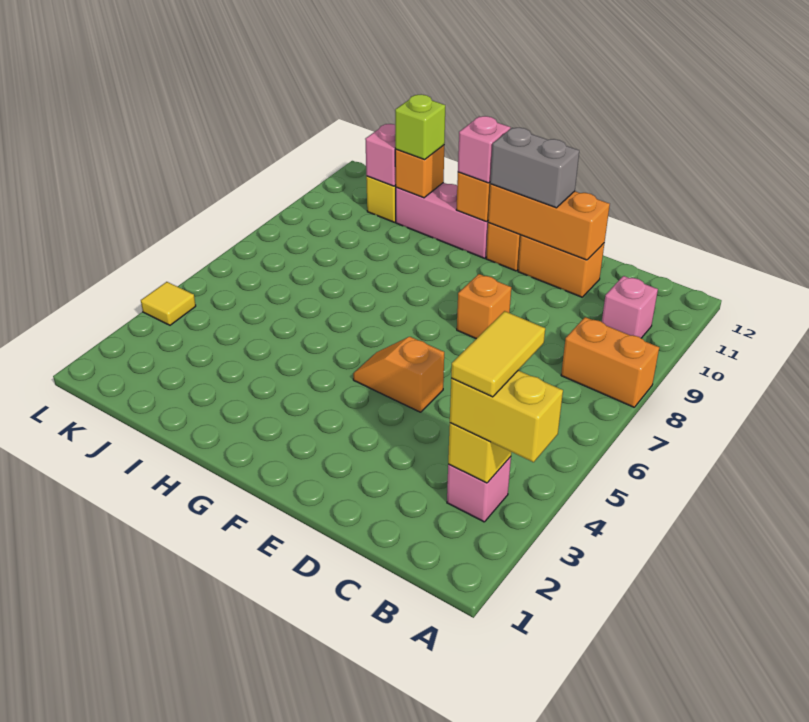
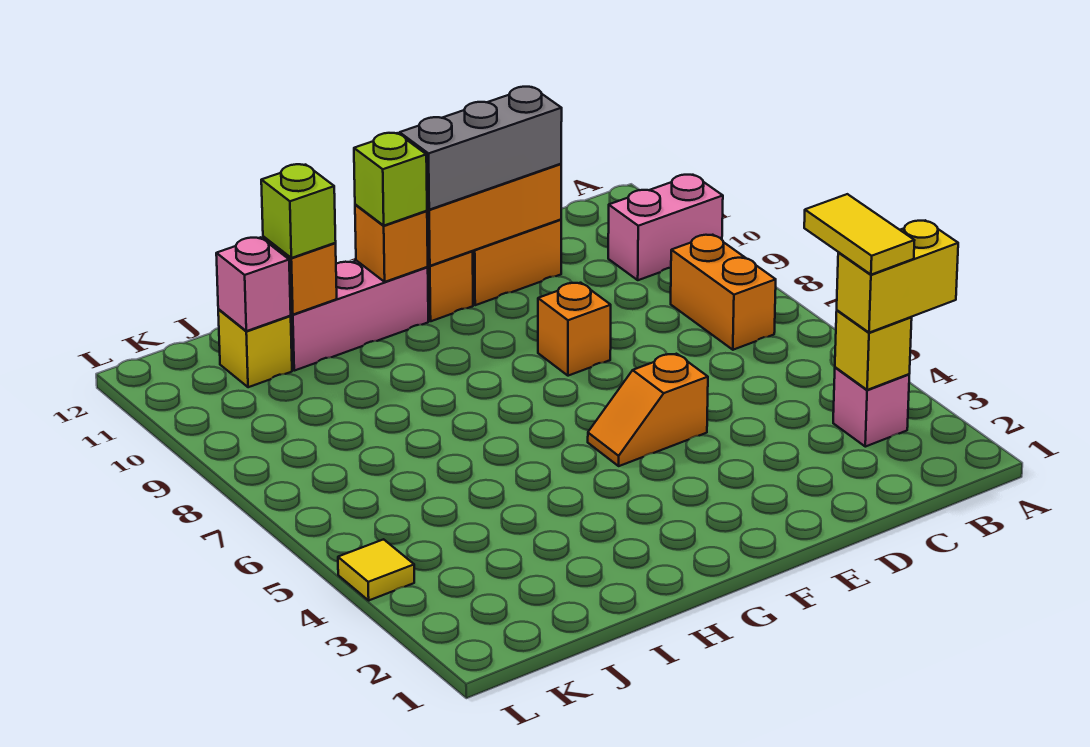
orange brick A8:B8 level 1 -> orange brick B7:B8 level 1
pink brick B10 level 1 -> pink brick A10:B10 level 1
grey brick E11:F11 level 3 -> grey brick D11:F11 level 3
pink brick G11 level 3 -> lime brick G11 level 3

